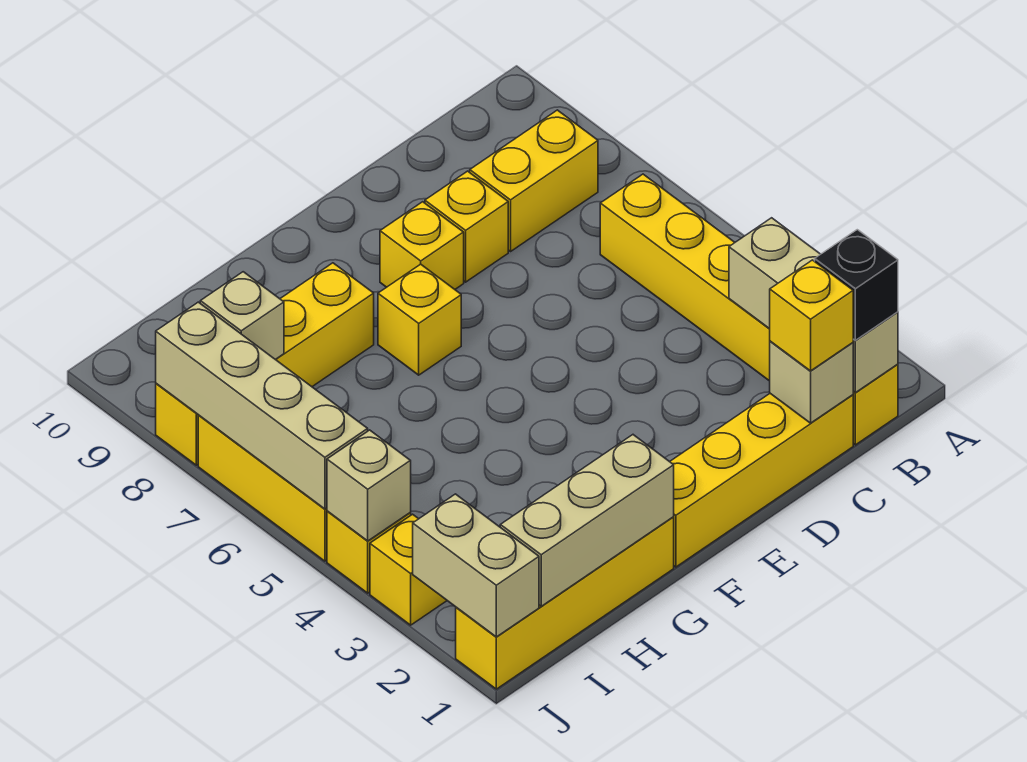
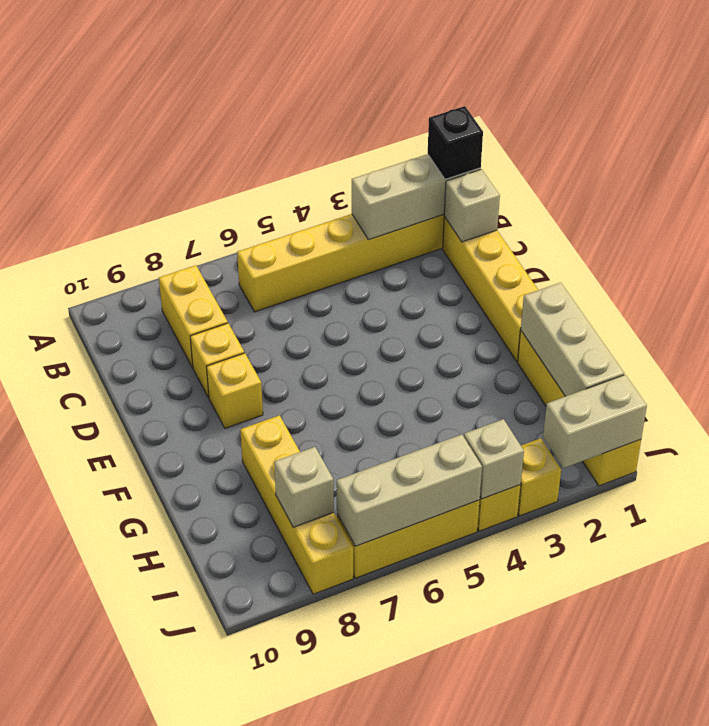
yellow brick C1 level 3 -> none
yellow brick F7 level 1 -> none
tan brick J5:J8 level 2 -> tan brick J5:J7 level 2

